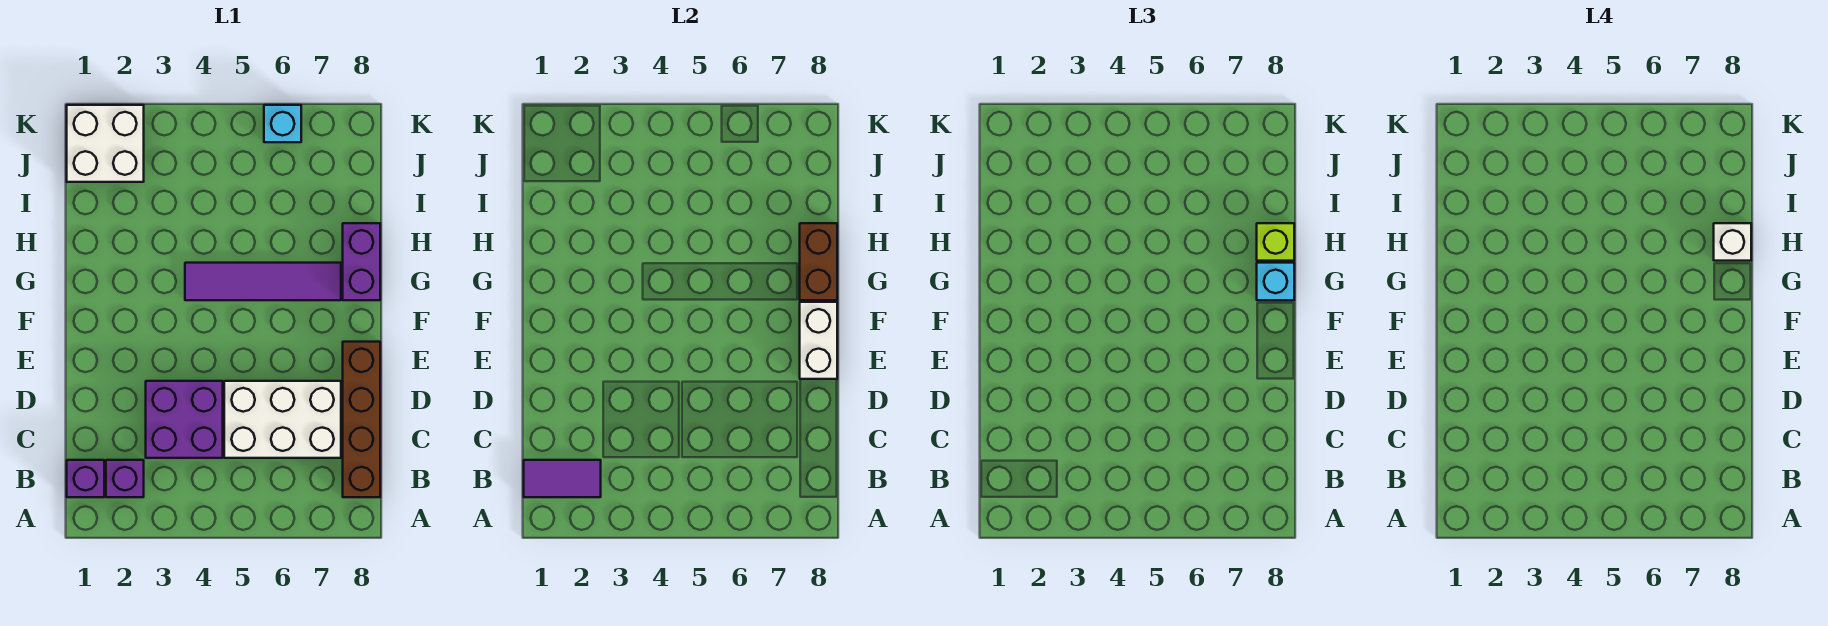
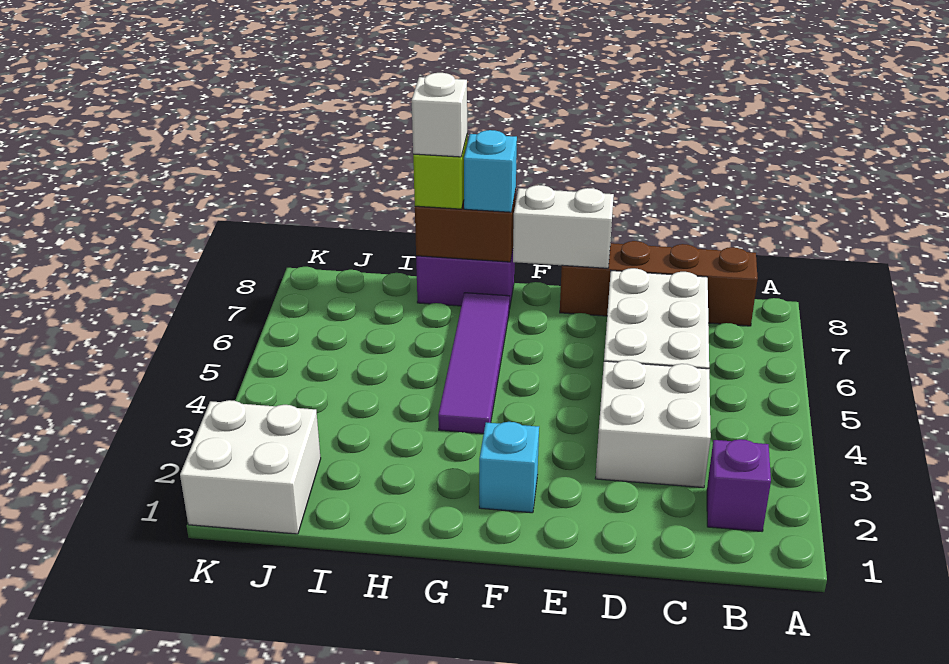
purple brick B1 level 1 -> none
purple tile B1:B2 level 2 -> none
purple brick C3:D4 level 1 -> white brick C3:D4 level 1
cyan brick K6 level 1 -> cyan brick F2 level 1

